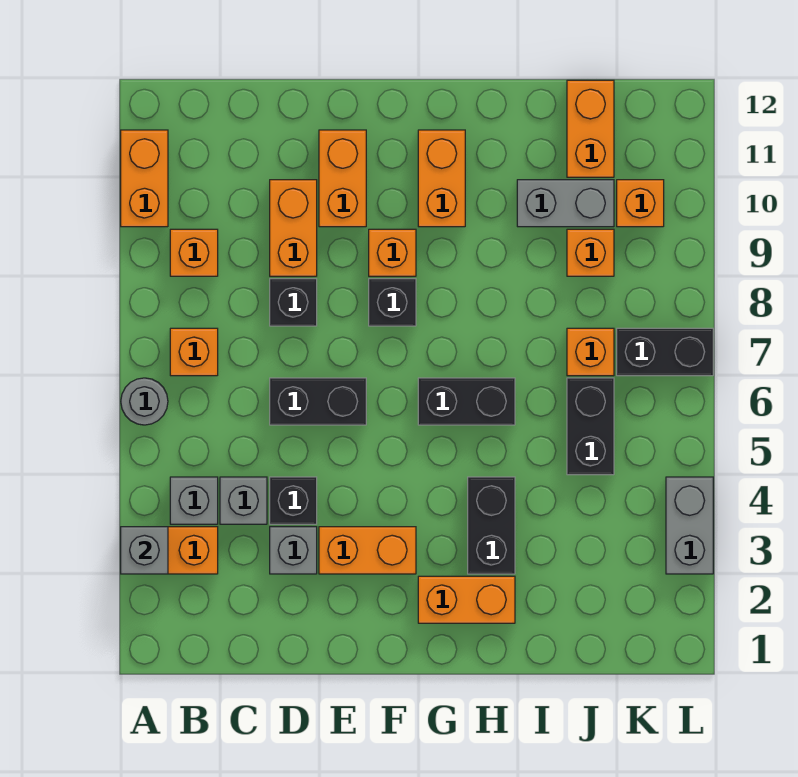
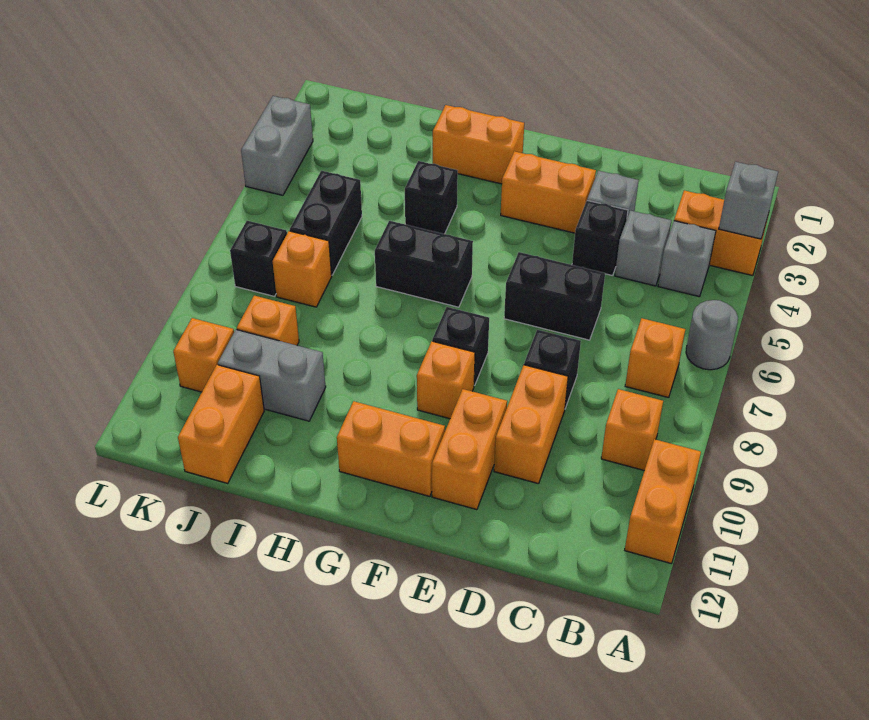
orange brick G10:G11 level 1 -> orange brick F11:G11 level 1
black brick H3:H4 level 1 -> black brick H4 level 1
black brick K7:L7 level 1 -> black brick K7 level 1

